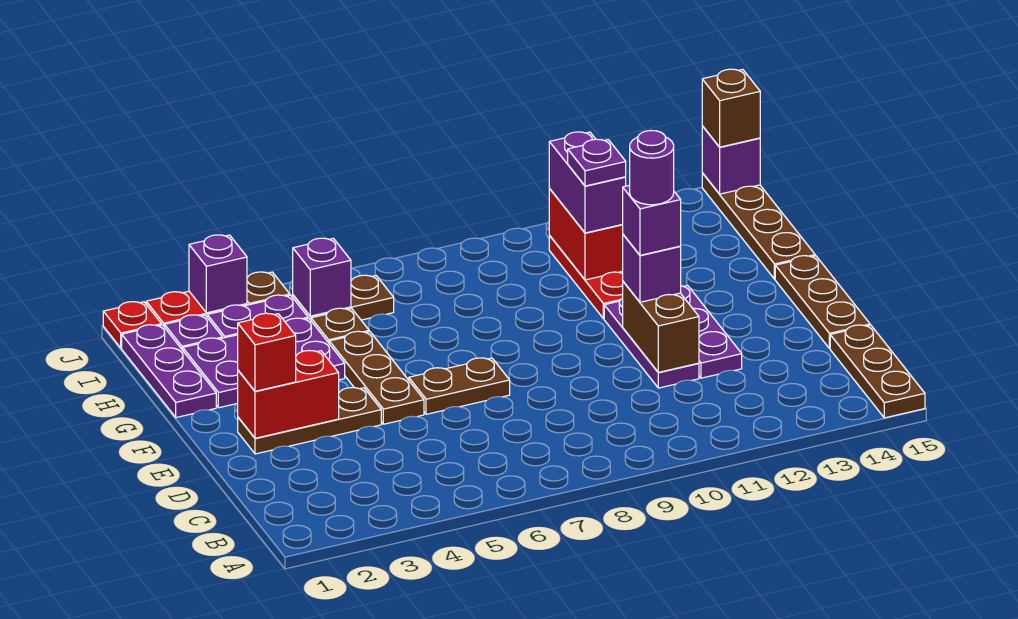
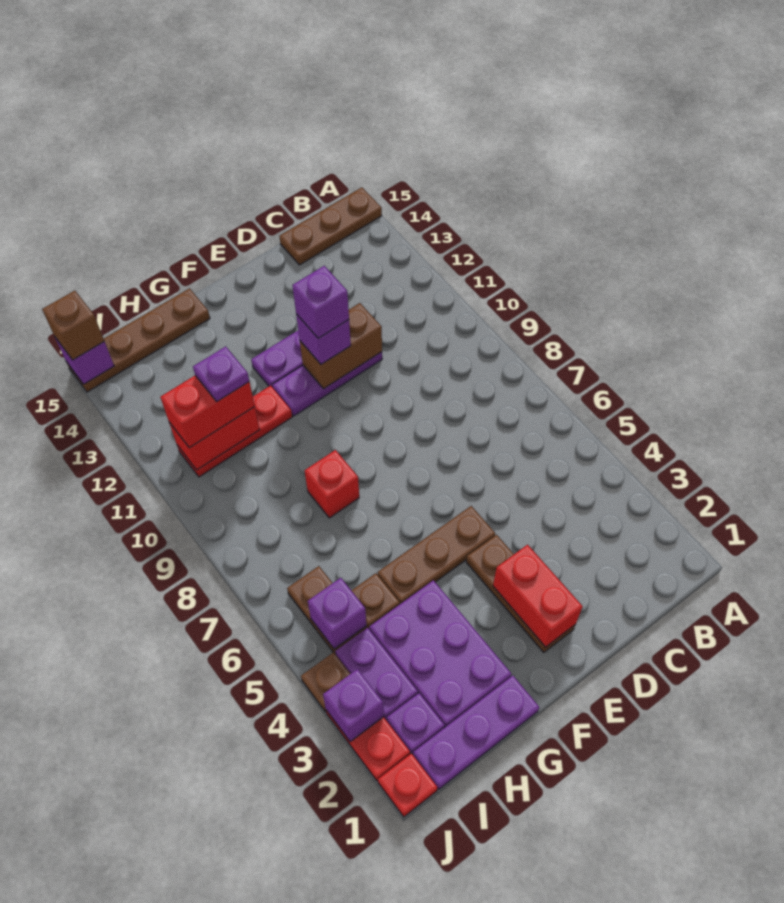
brown plate D15:F15 level 1 -> none
red brick E2 level 3 -> red brick G8 level 1
brown plate E6:E7 level 1 -> none
purple round brick E11 level 5 -> none
purple brick H11:I11 level 3 -> red brick H11:I11 level 3

